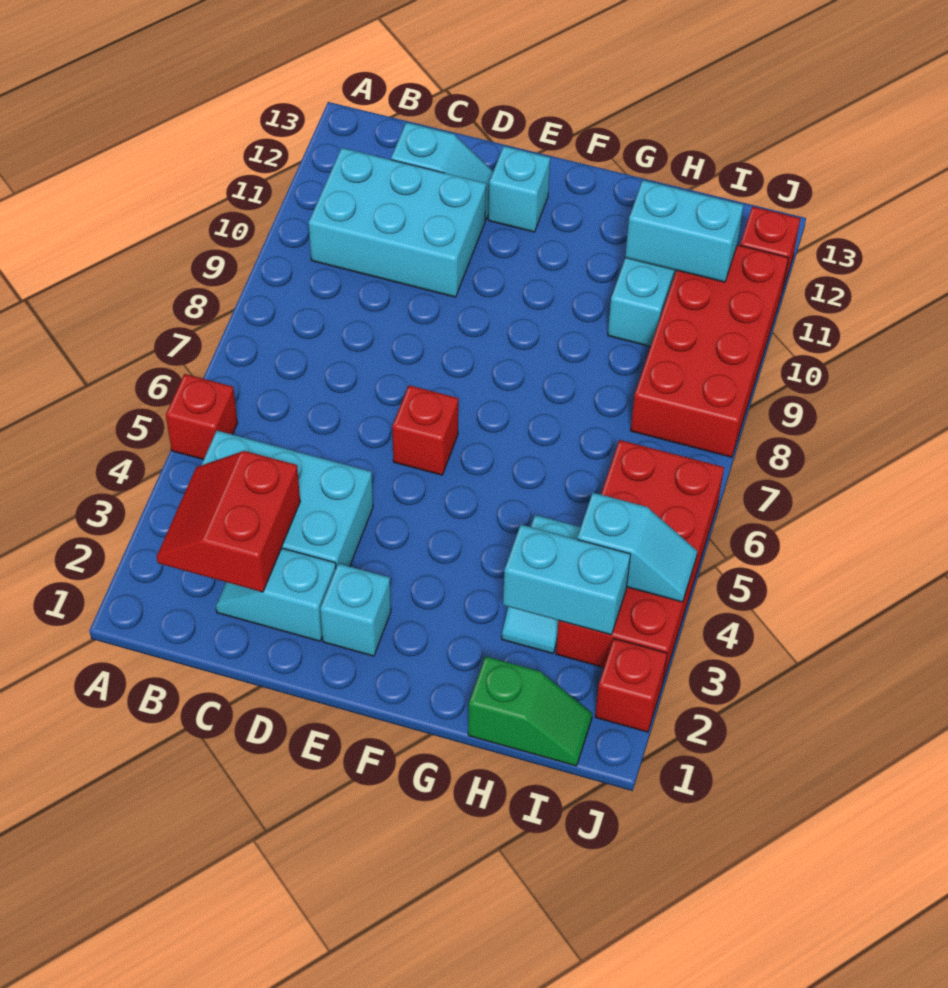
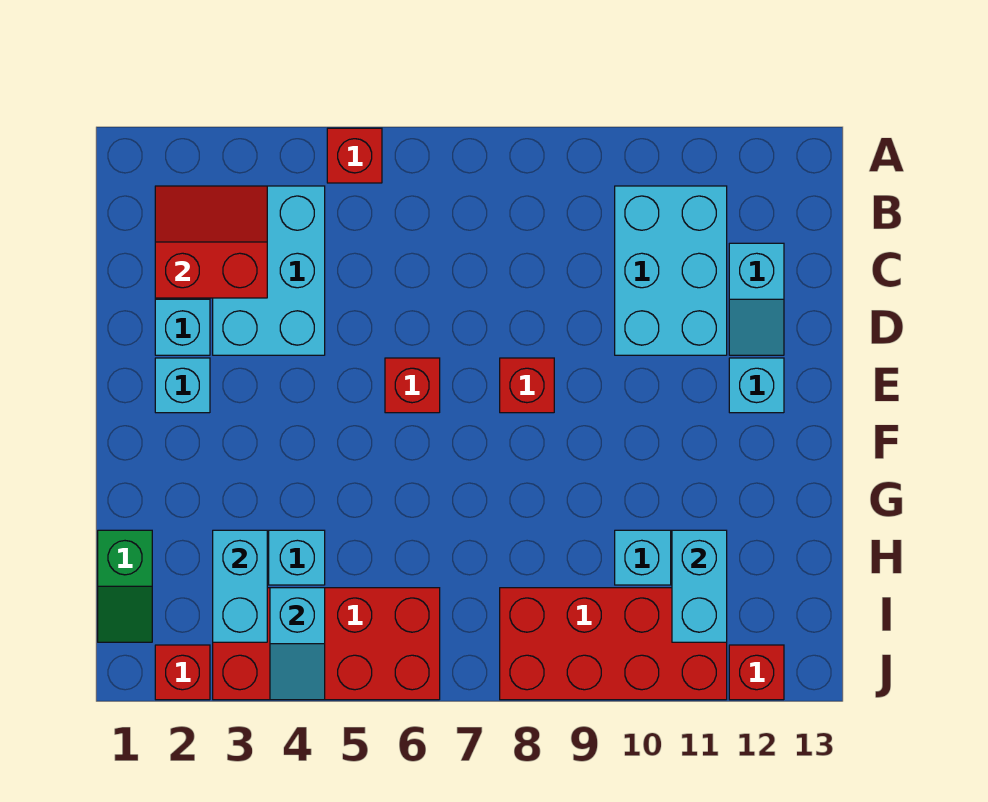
none -> red brick E8 level 1

